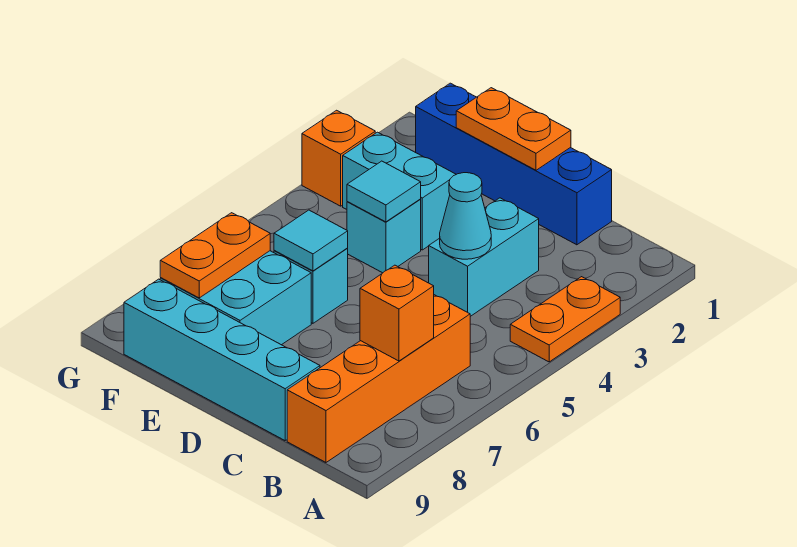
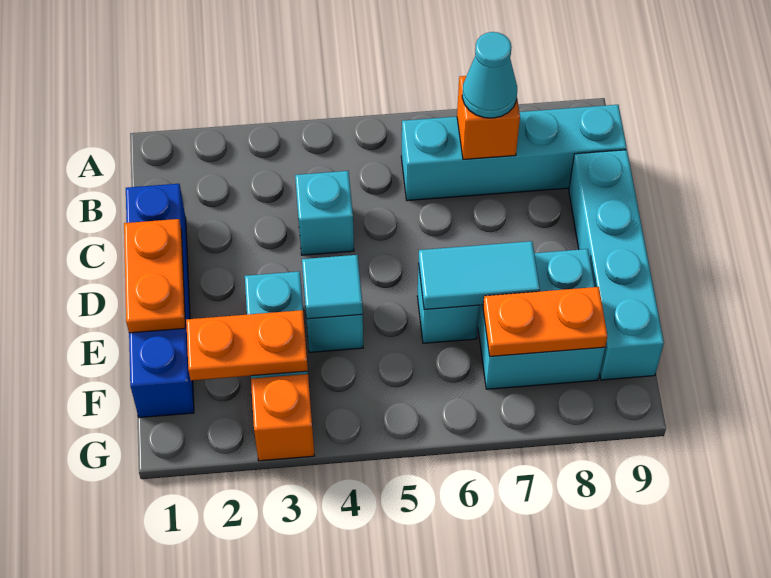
orange plate A3:A4 level 1 -> orange plate F2:F3 level 2
orange brick B6:B9 level 1 -> cyan brick B6:B9 level 1
cyan brick C3:C4 level 1 -> cyan brick C4 level 1
cyan cone C4 level 2 -> cyan cone B7 level 3
cyan tile E6 level 2 -> cyan tile E6:E7 level 2

